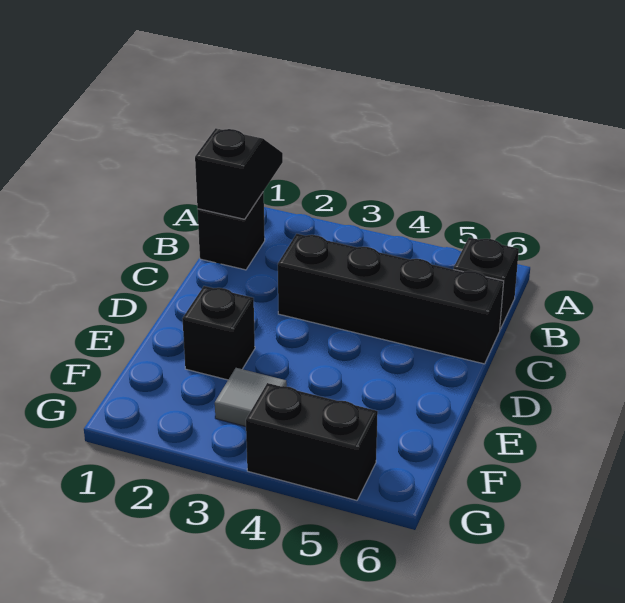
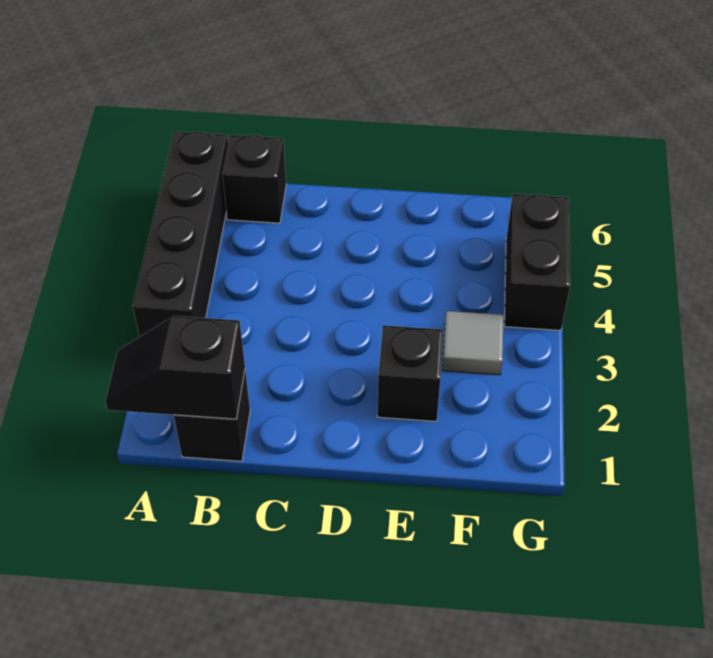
black brick C3:C6 level 1 -> black brick A3:A6 level 1

